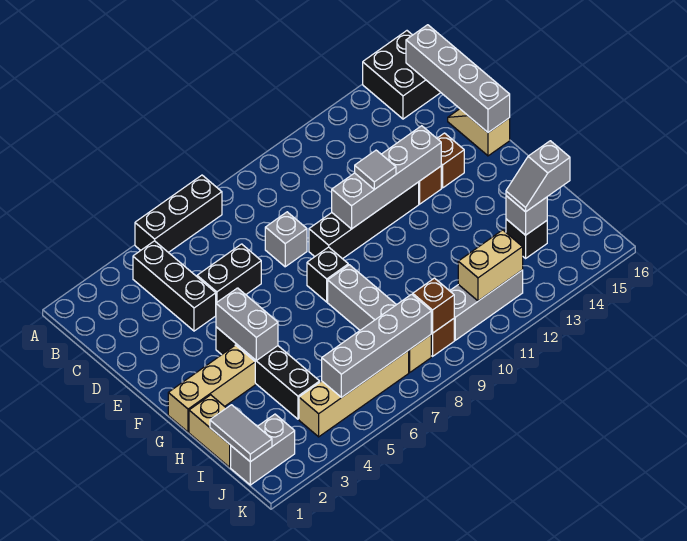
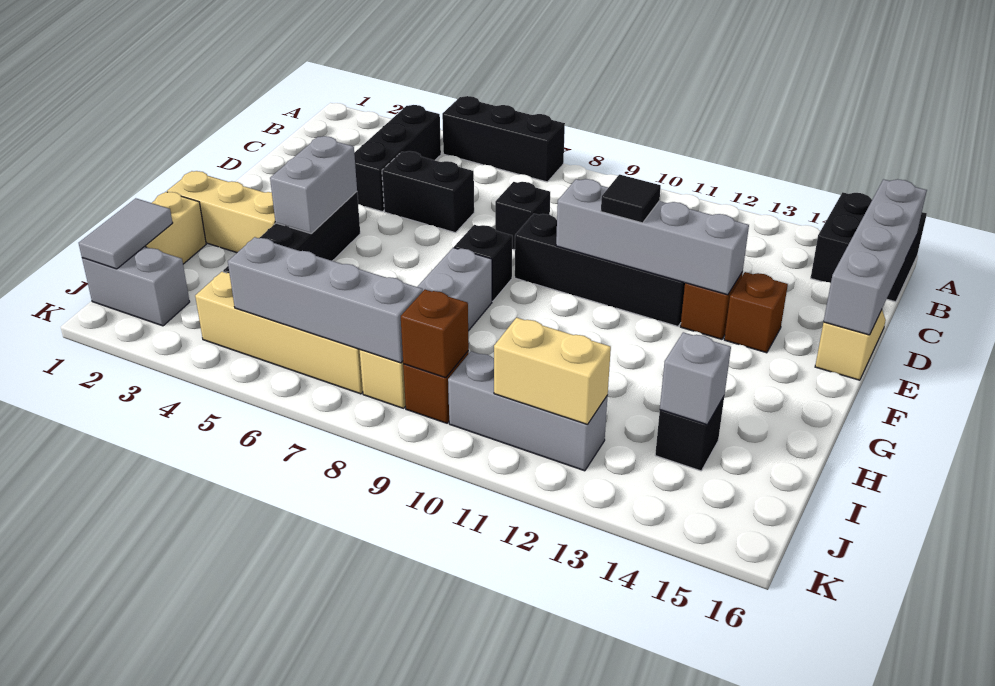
grey brick D8 level 1 -> black brick D8 level 1
grey tile E11 level 3 -> black tile E11 level 3
grey slope I14:I15 level 3 top 15 -> none

